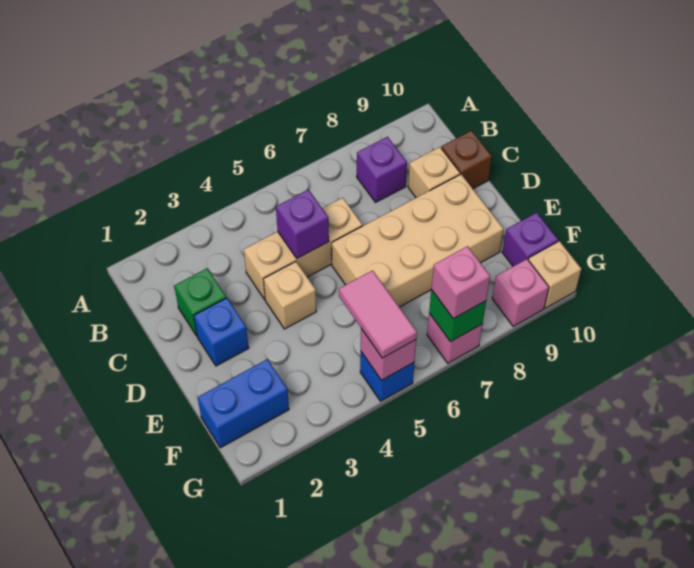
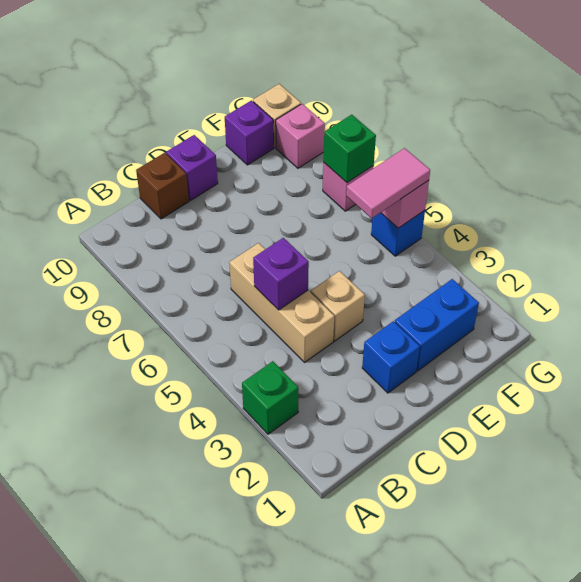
purple brick B8 level 1 -> purple brick D10 level 1
green brick C2 level 1 -> green brick A3 level 1
tan brick C9 level 1 -> none
tan brick D6:E9 level 1 -> none
blue brick F1:F2 level 1 -> blue brick E2:F2 level 1
pink brick G7 level 3 -> none

